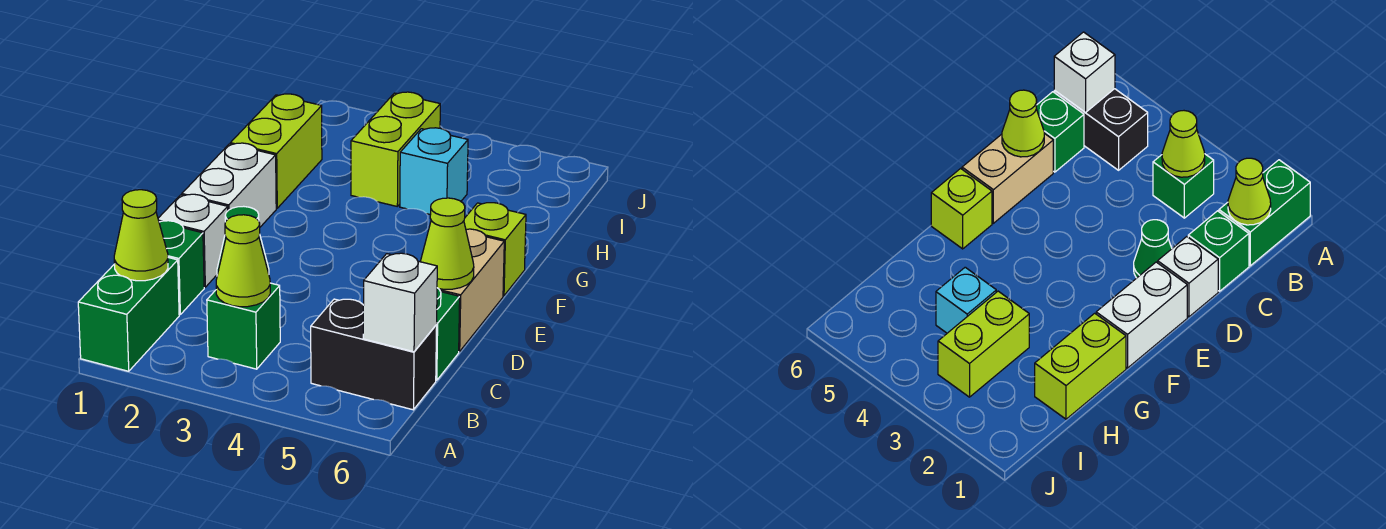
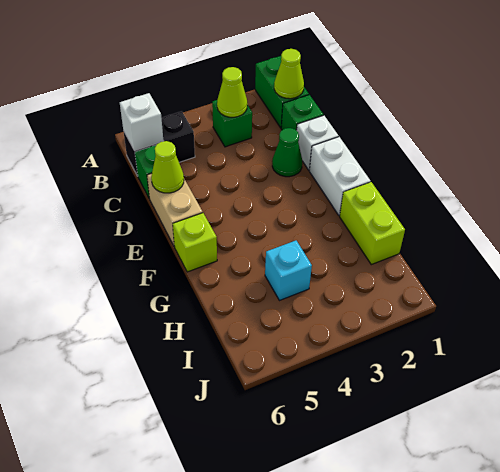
lime brick H3:I3 level 1 -> none

